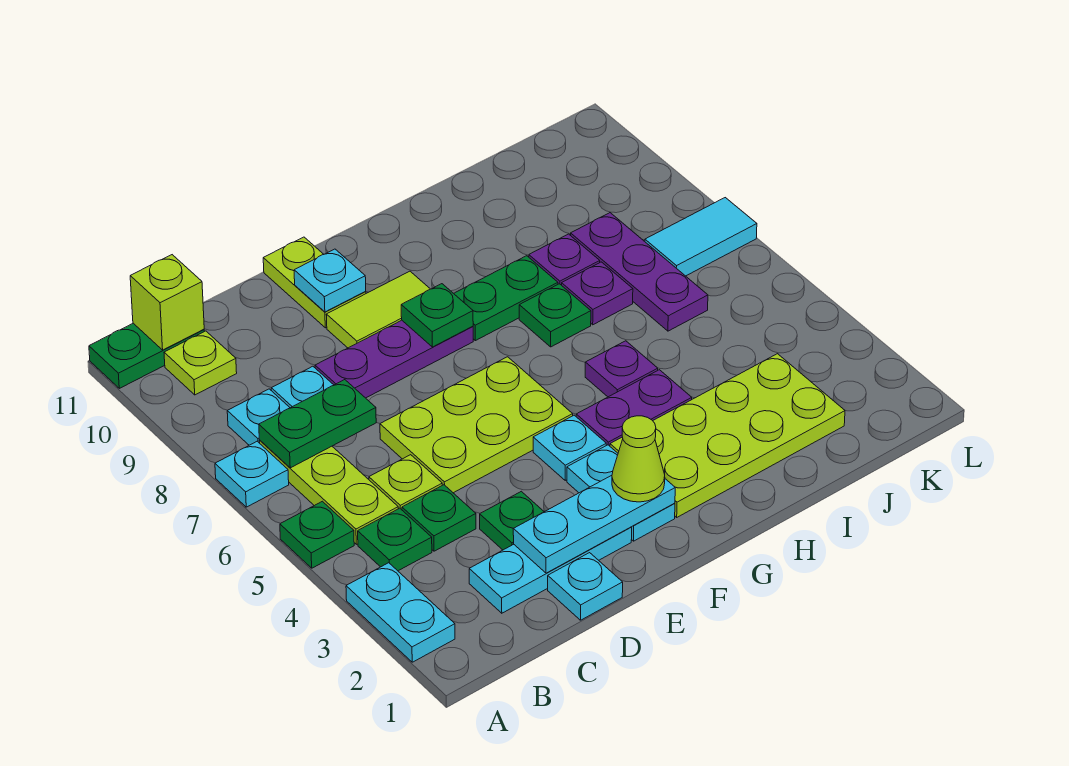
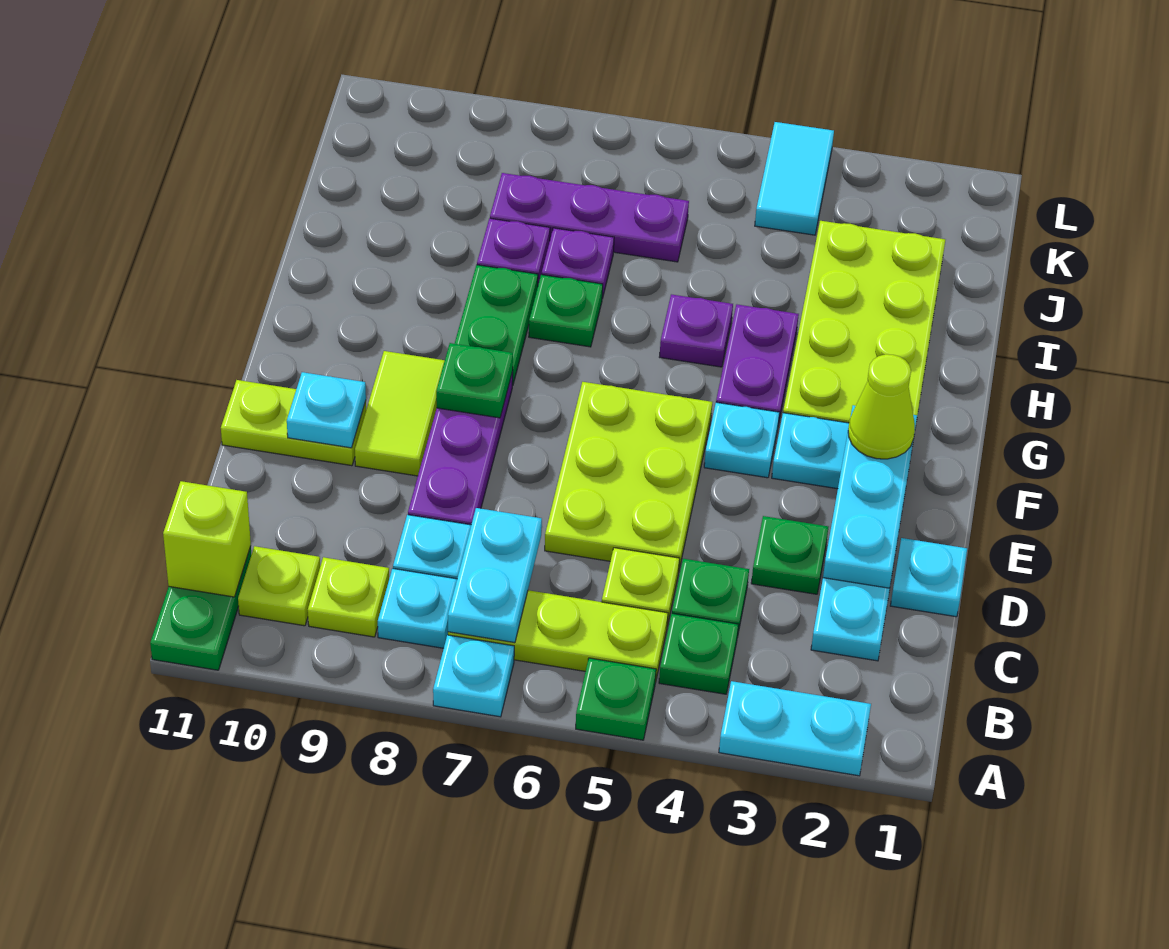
green plate B7:C7 level 2 -> cyan plate B7:C7 level 2
none -> lime plate B9 level 1
cyan tile K7:L7 level 1 -> cyan tile K4:L4 level 1

